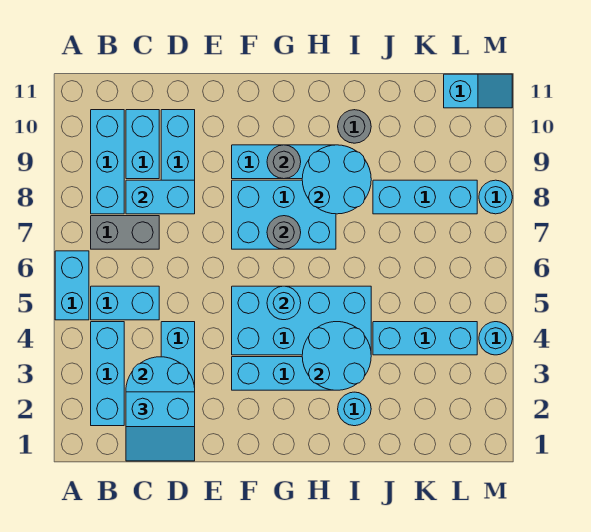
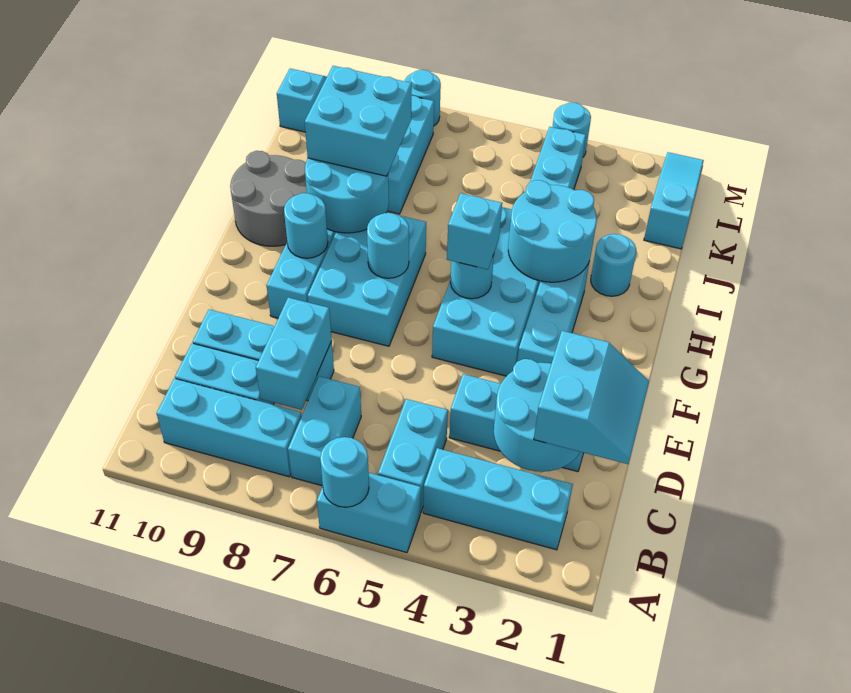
none -> cyan round brick A6 level 2
grey brick B7:C7 level 1 -> cyan brick B7:C7 level 1
none -> cyan brick G5 level 3
grey round brick G7 level 2 -> cyan round brick G7 level 2
grey round brick G9 level 2 -> cyan round brick G9 level 2
none -> cyan brick I8:J9 level 3
grey round brick I10 level 1 -> grey round brick H10:I11 level 1
none -> cyan slope K1:M1 level 1 top K

